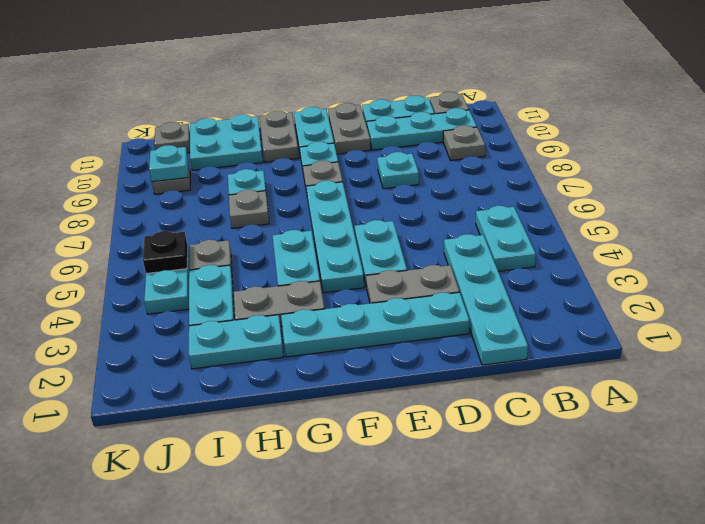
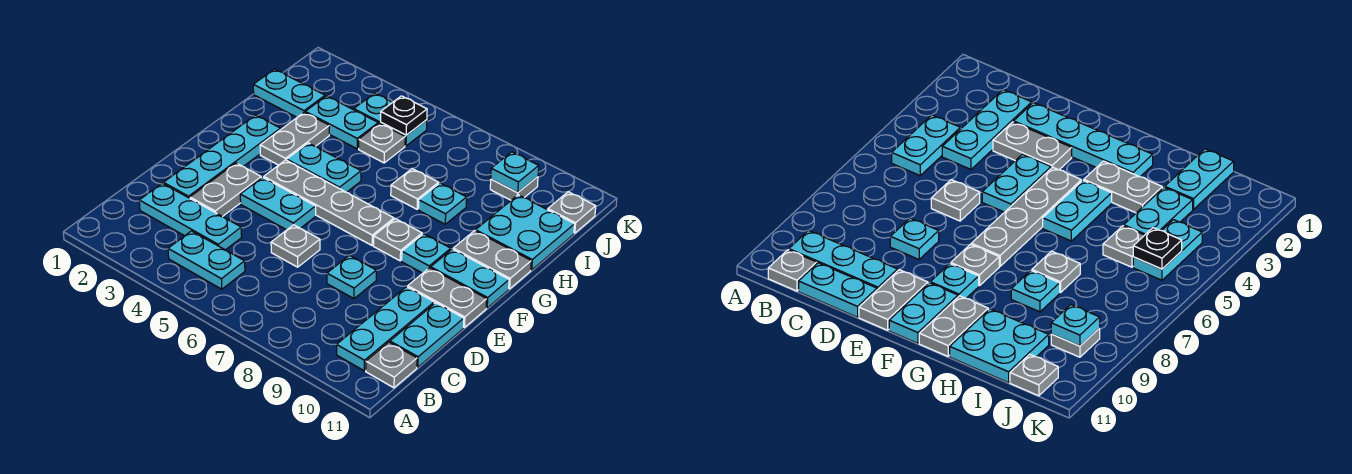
grey plate B9 level 1 -> grey plate D6 level 1
cyan plate C1:C4 level 1 -> cyan plate C2:C4 level 1
cyan plate F4:F7 level 1 -> grey plate F4:F7 level 1
cyan plate H2:I2 level 1 -> cyan plate I1:I2 level 1

